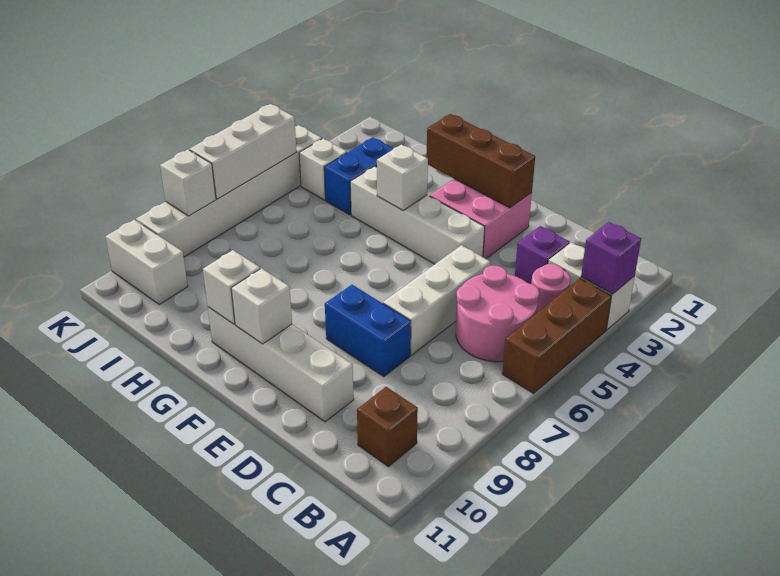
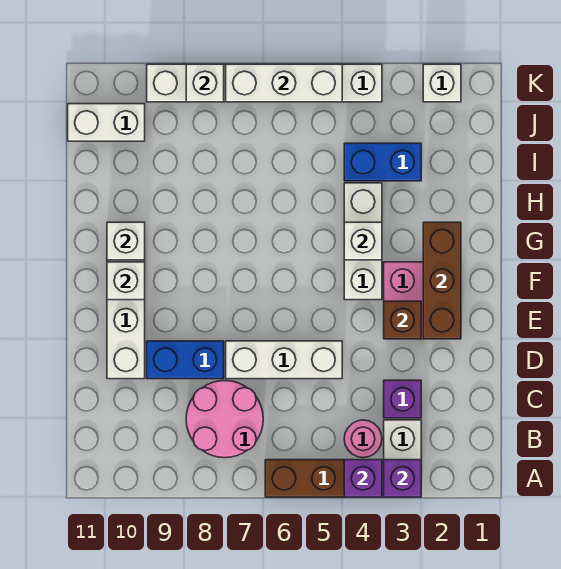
none -> purple brick A4 level 2
pink round brick B5:C6 level 1 -> pink round brick B7:C8 level 1
brown brick B10 level 1 -> brown brick E3 level 2
blue brick D8:E8 level 1 -> blue brick D8:D9 level 1
white brick E4:H4 level 1 -> white brick F4:H4 level 1
white brick J4 level 1 -> white brick K2 level 1
white brick J10:K10 level 1 -> white brick J10:J11 level 1

